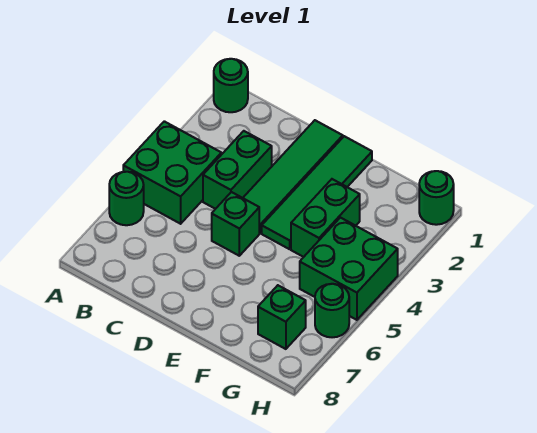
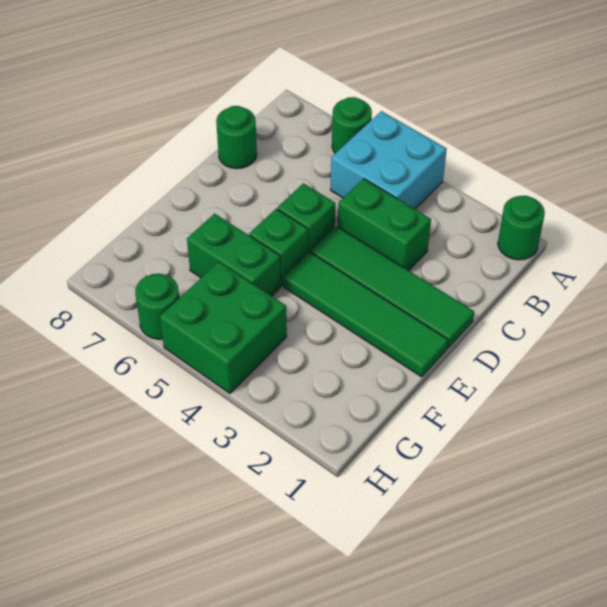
green brick A4:B5 level 1 -> cyan brick A4:B5 level 1
green brick F3:F4 level 1 -> green brick F5:F6 level 1
green brick G7 level 1 -> green brick E5 level 1
green round brick H1 level 1 -> green round brick C8 level 1

